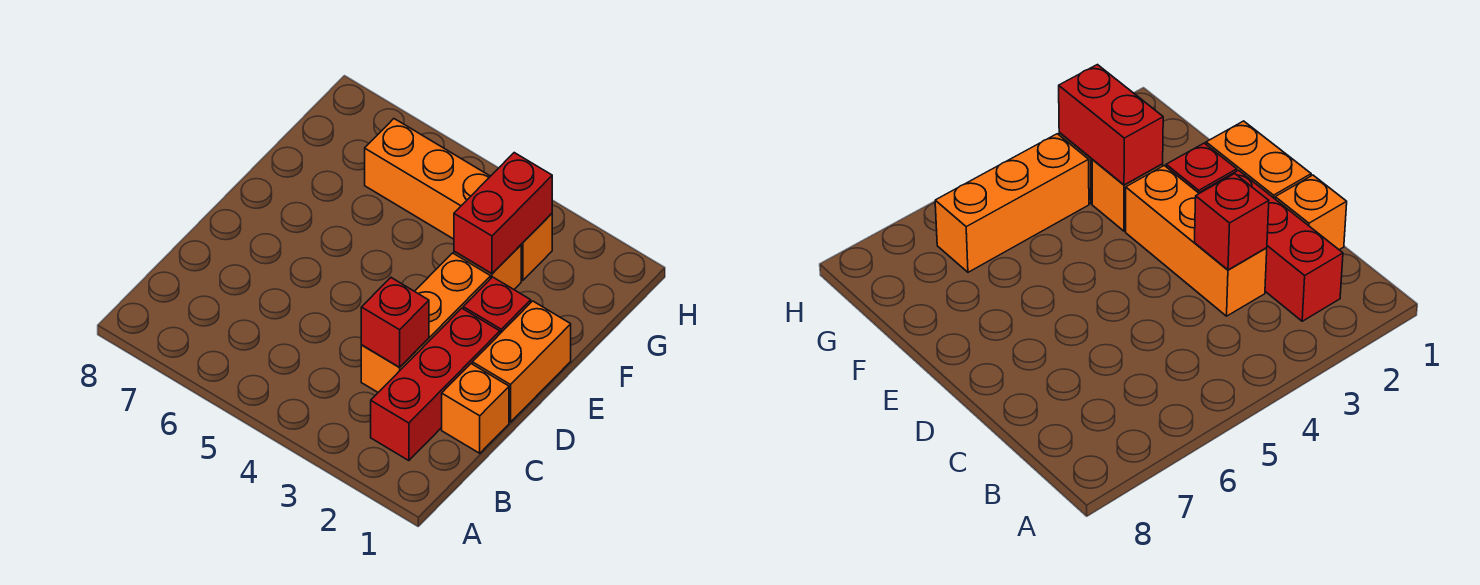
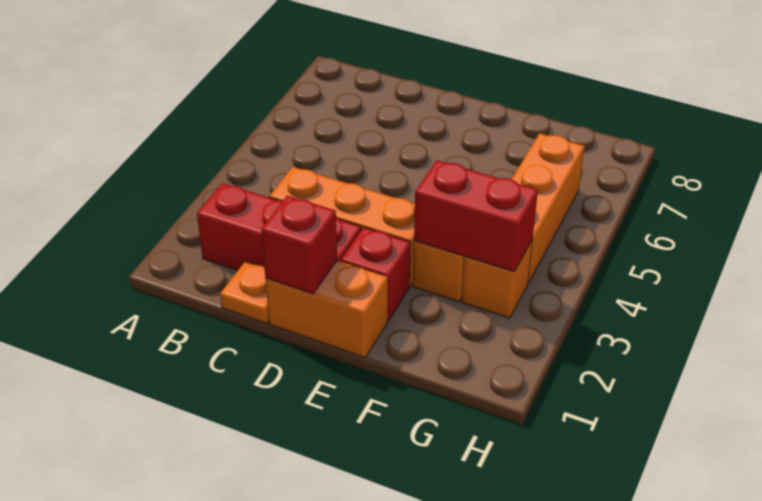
orange brick C1 level 1 -> orange plate C1 level 1
red brick C3 level 2 -> red brick D1 level 2

